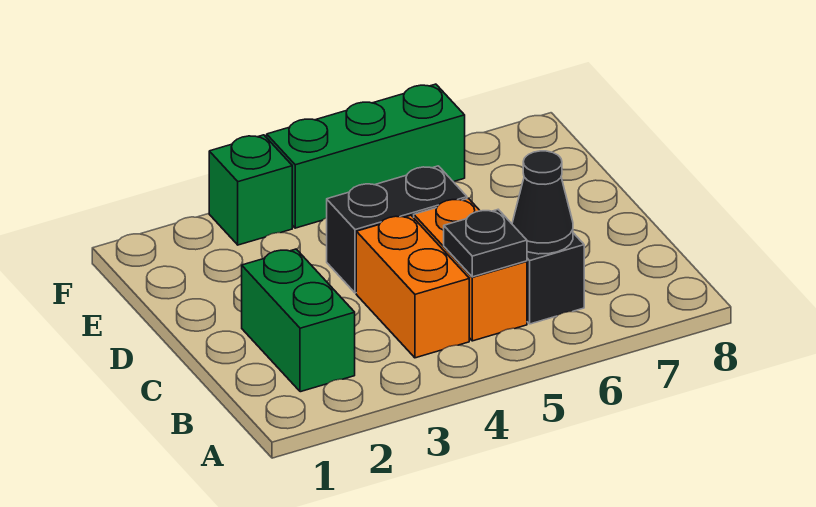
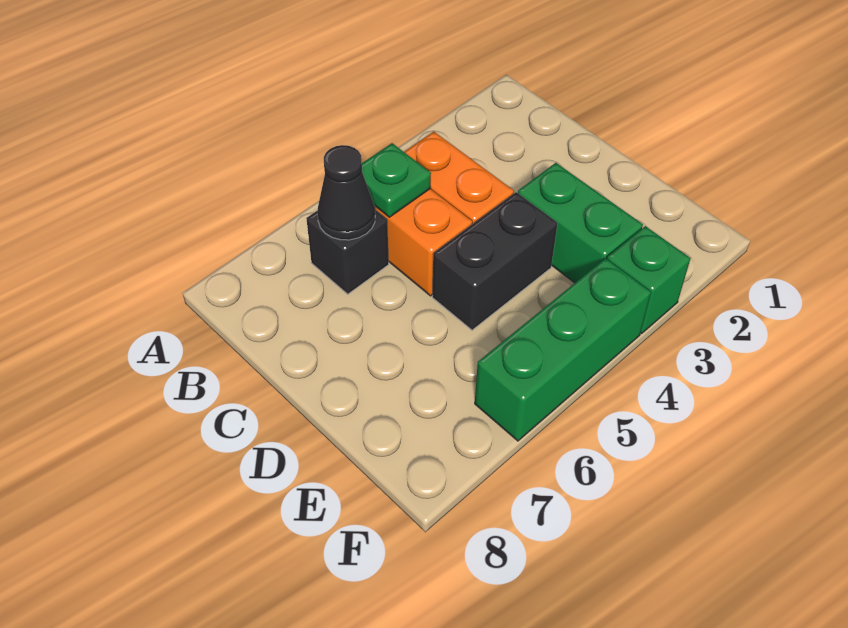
green brick B2:C2 level 1 -> green brick D3:E3 level 1
black plate B5 level 2 -> green plate B5 level 2

